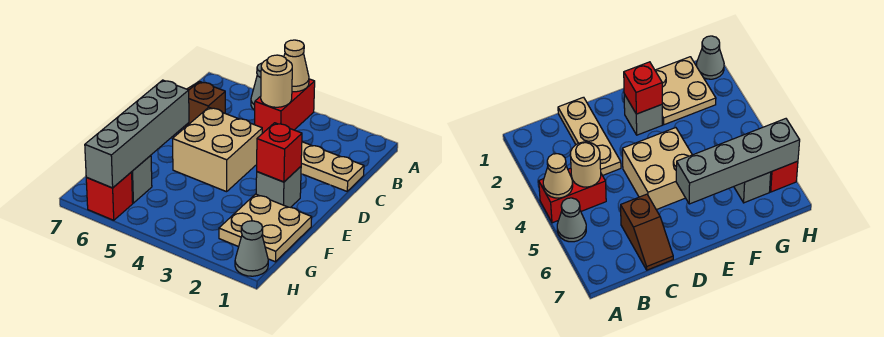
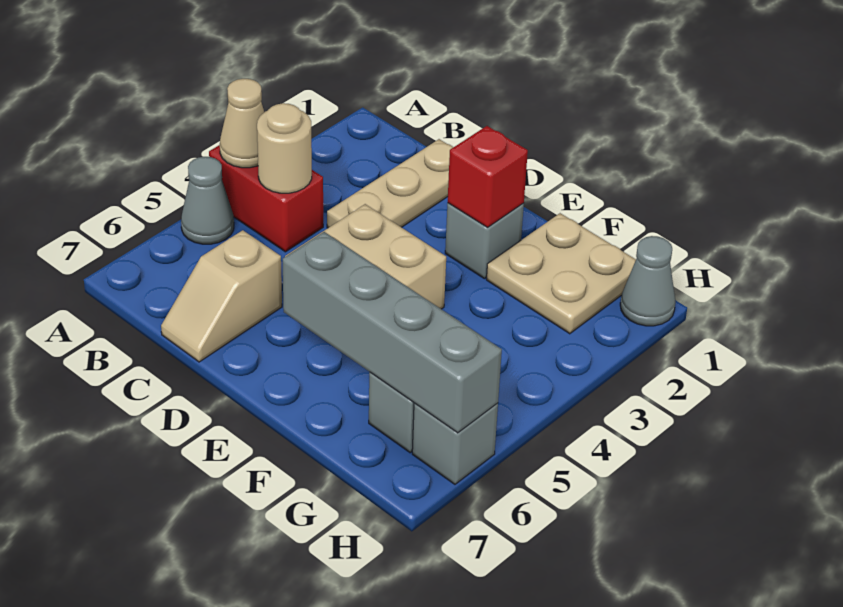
brown slope C6:C7 level 1 top 6 -> tan slope C6:C7 level 1 top 6
red brick H6 level 1 -> grey brick H6 level 1

